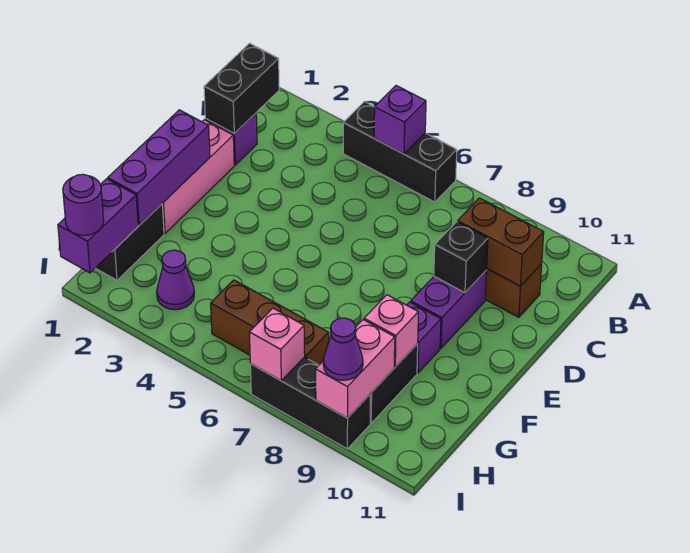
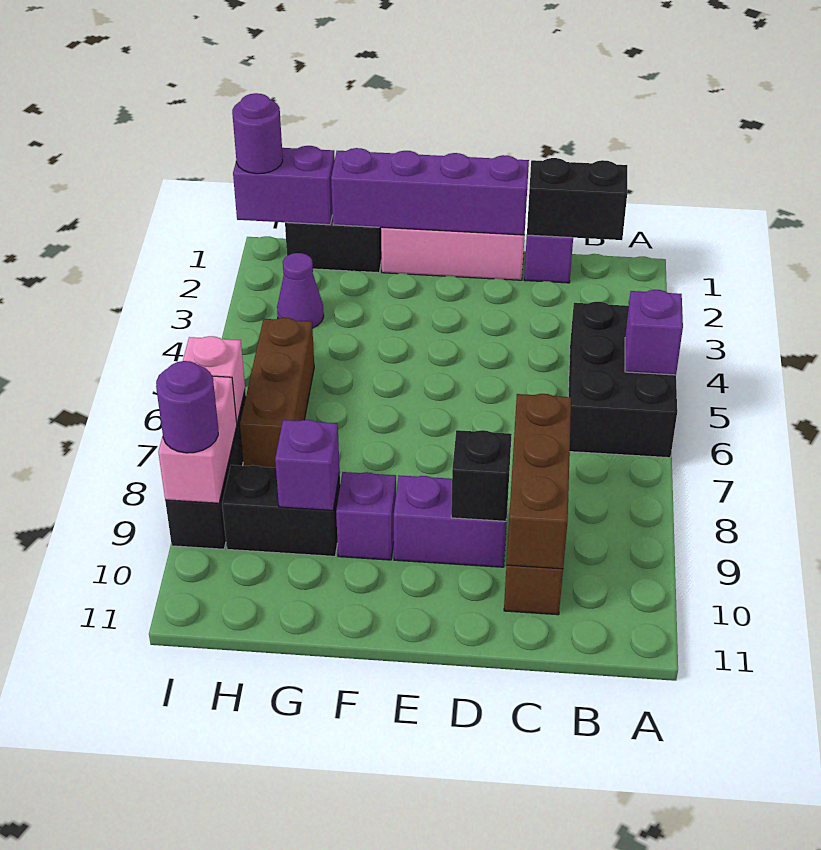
black brick A4:A6 level 1 -> black brick A4:B6 level 1
brown brick C9:C10 level 2 -> brown brick C8:C10 level 2
purple brick E1:G1 level 2 -> purple brick D1:G1 level 2
pink brick G9 level 2 -> purple brick G9 level 2
pink brick H9:I9 level 2 -> pink brick I8:I9 level 2
purple cone I9 level 3 -> purple round brick I9 level 3

